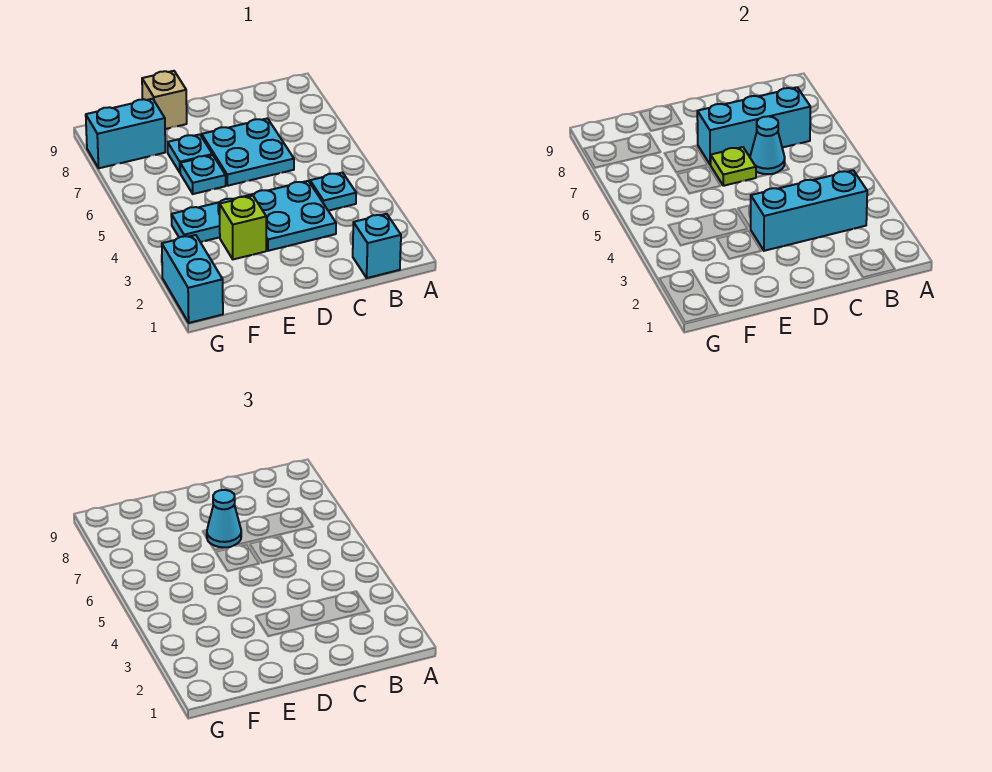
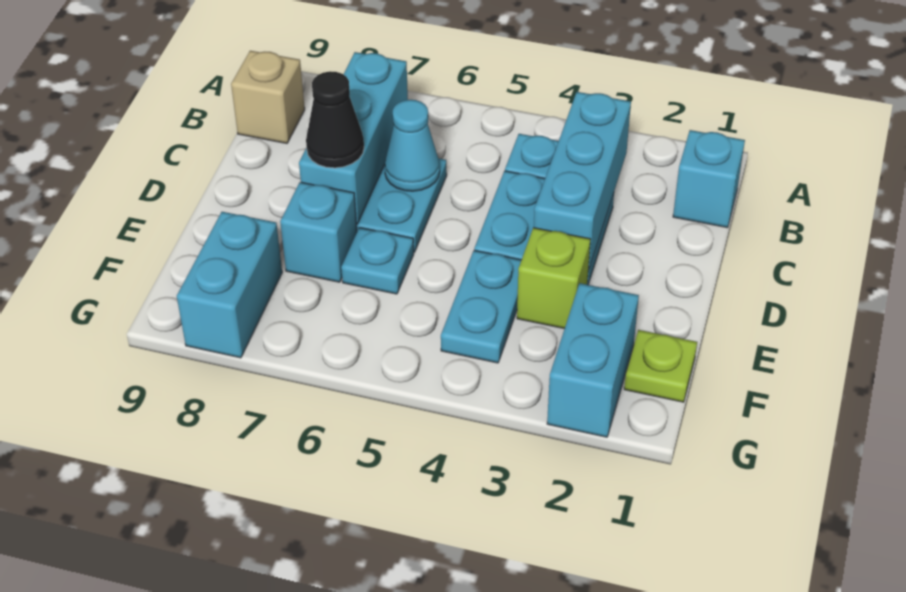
lime plate D6 level 2 -> lime plate F1 level 1
cyan cone D7 level 3 -> black cone D7 level 3
cyan plate E7 level 1 -> cyan brick E7 level 1
tan brick E9 level 1 -> tan brick B9 level 1
cyan brick G1:G2 level 1 -> cyan brick F2:G2 level 1

